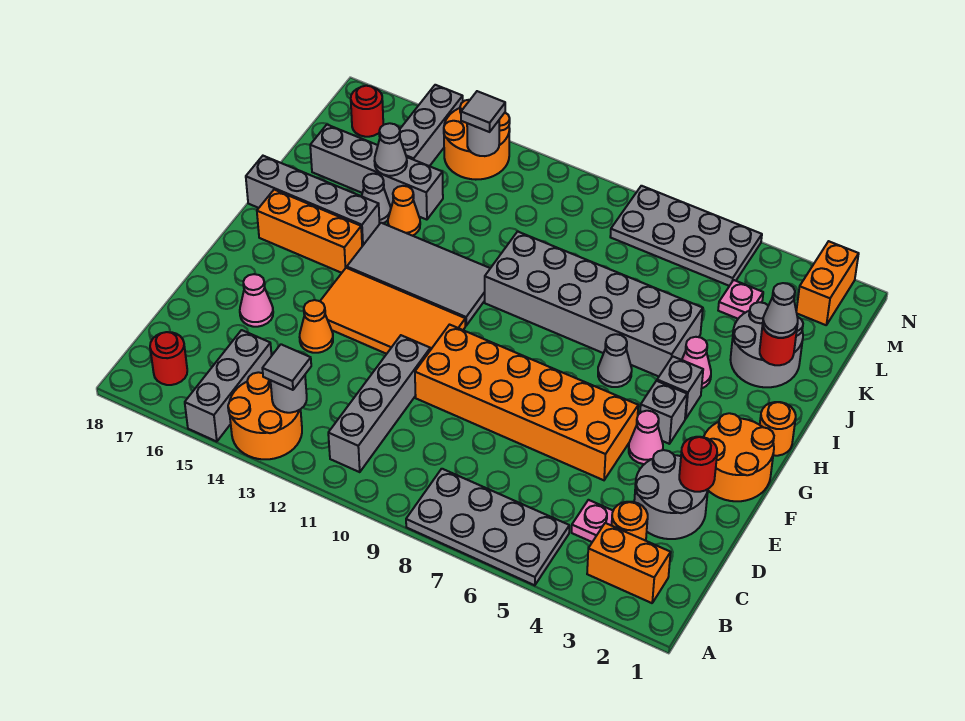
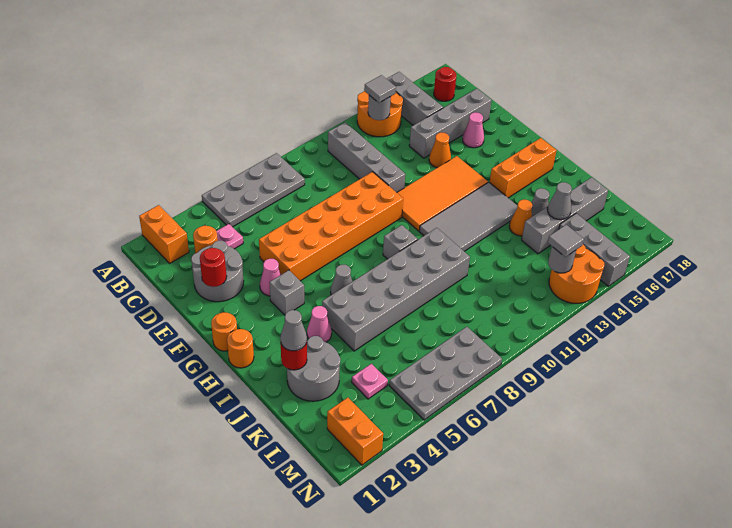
orange brick B2:B3 level 1 -> orange brick A2:B2 level 1
orange round brick F1:G2 level 1 -> orange round brick G1 level 1
grey brick H4 level 1 -> grey brick H9 level 1
grey brick I15:I18 level 1 -> grey brick D14:D17 level 1
red round brick M17 level 1 -> none

